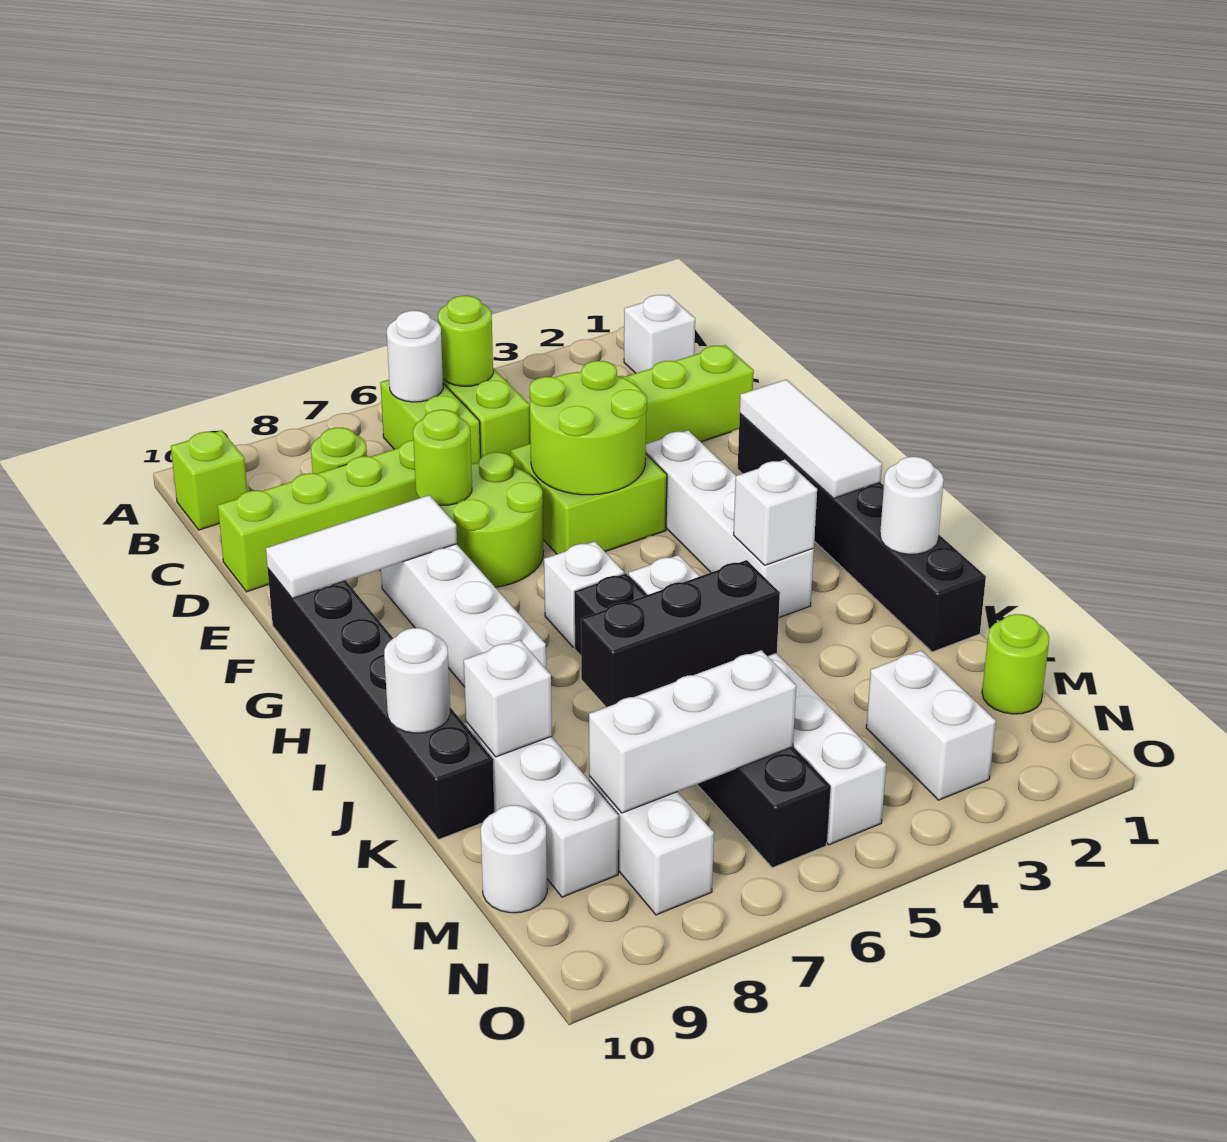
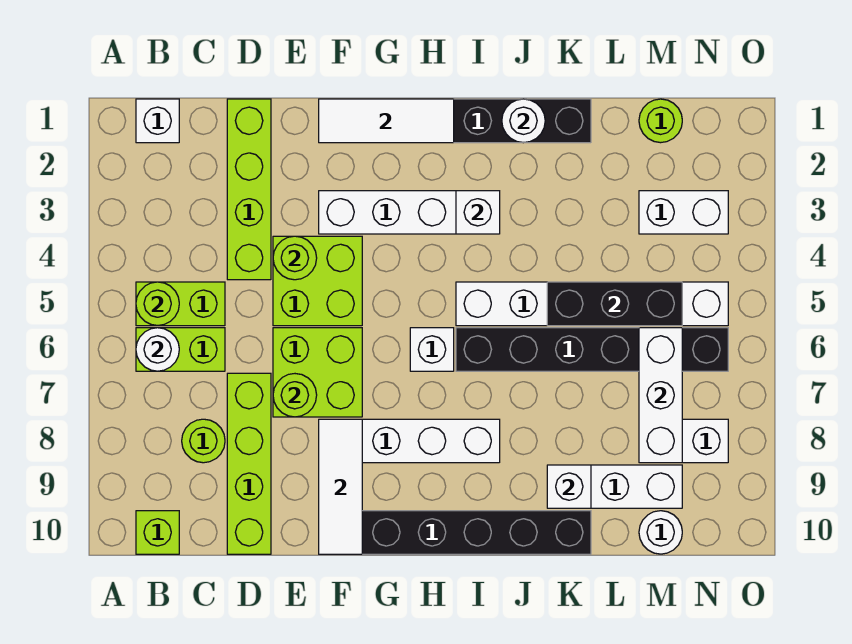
lime round brick E4:F5 level 2 -> lime round brick E4 level 2
lime round brick E6:F7 level 1 -> lime brick E6:F7 level 1
white round brick J10 level 2 -> none
black brick K5:K7 level 2 -> black brick K5:M5 level 2

